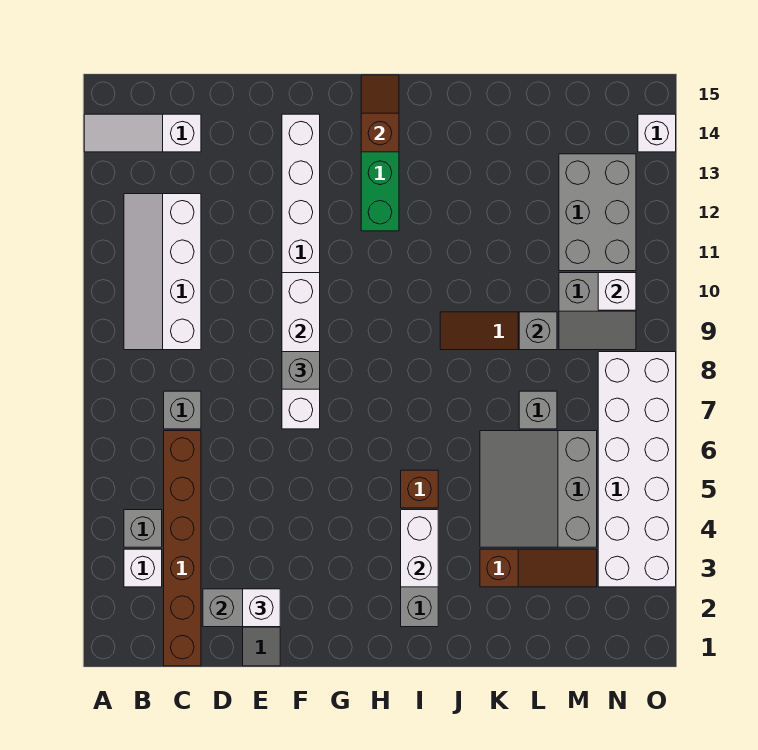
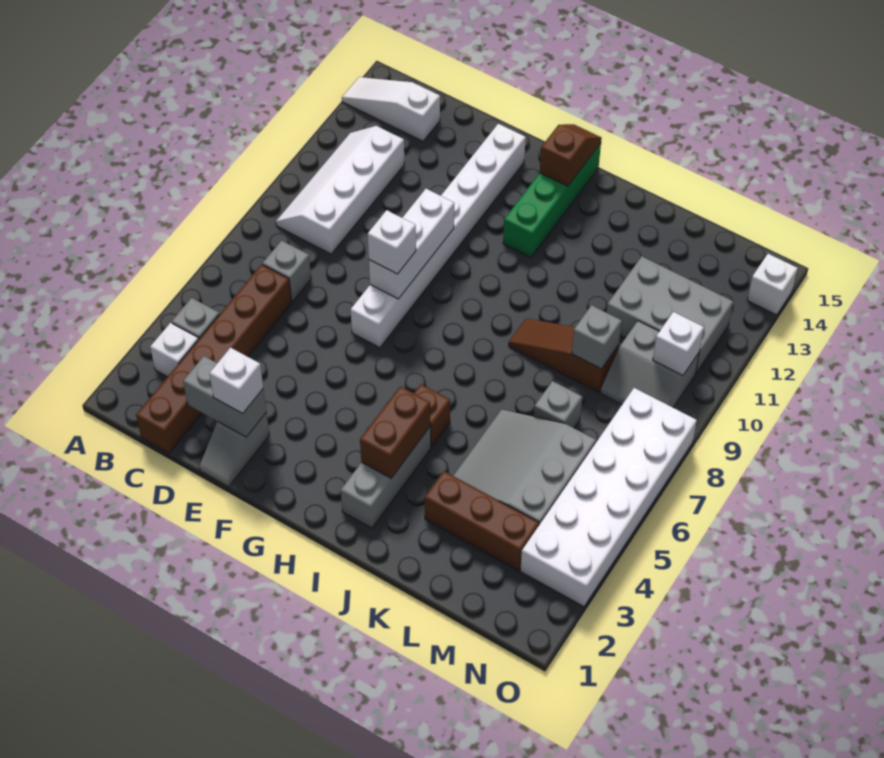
grey brick F8 level 3 -> white brick F8 level 3
white brick I3:I4 level 2 -> brown brick I3:I4 level 2
brown slope K3:M3 level 1 top K -> brown brick K3:M3 level 1
grey brick M11:N13 level 1 -> grey brick L11:N12 level 1

